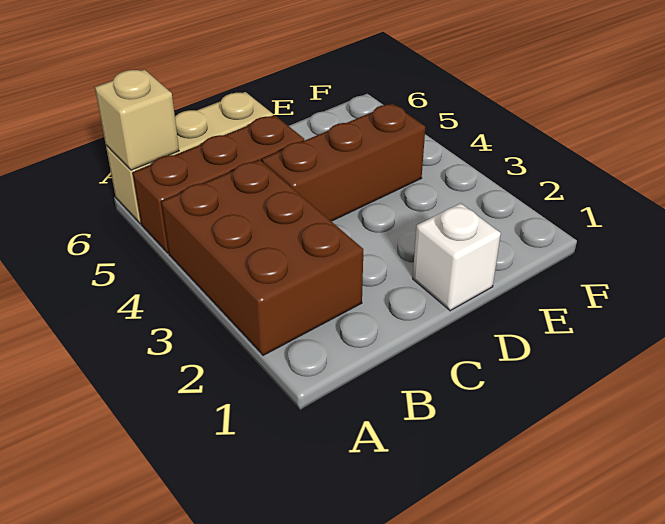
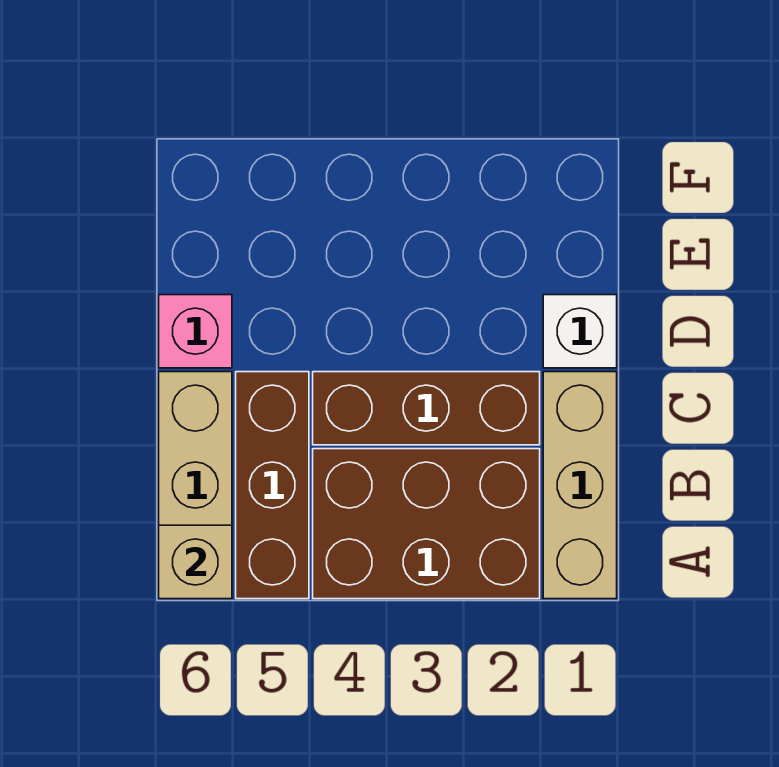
none -> tan brick A1:C1 level 1
brown brick C4:E4 level 1 -> brown brick C2:C4 level 1
none -> pink brick D6 level 1

